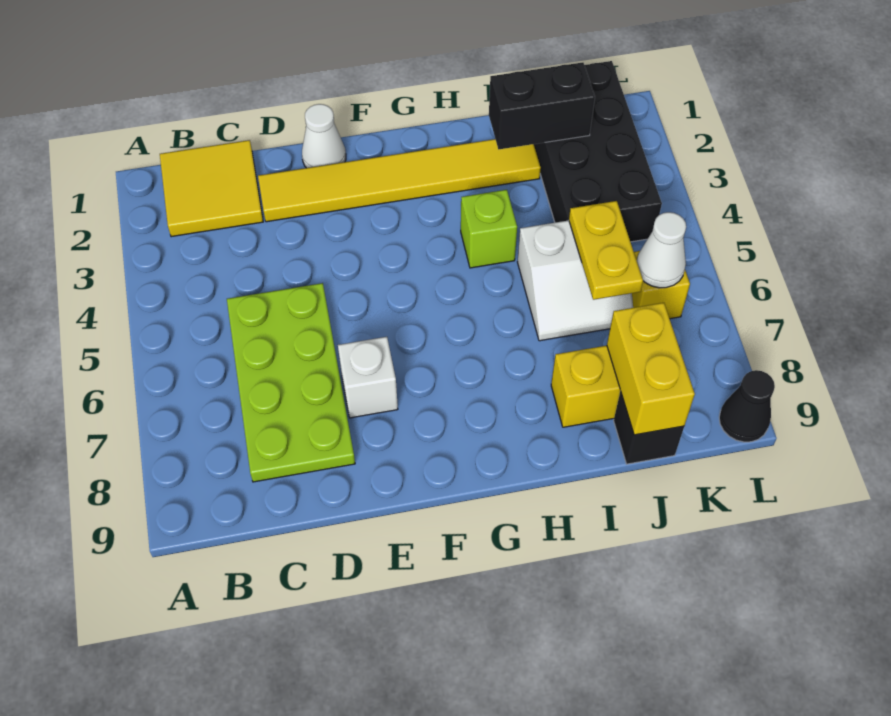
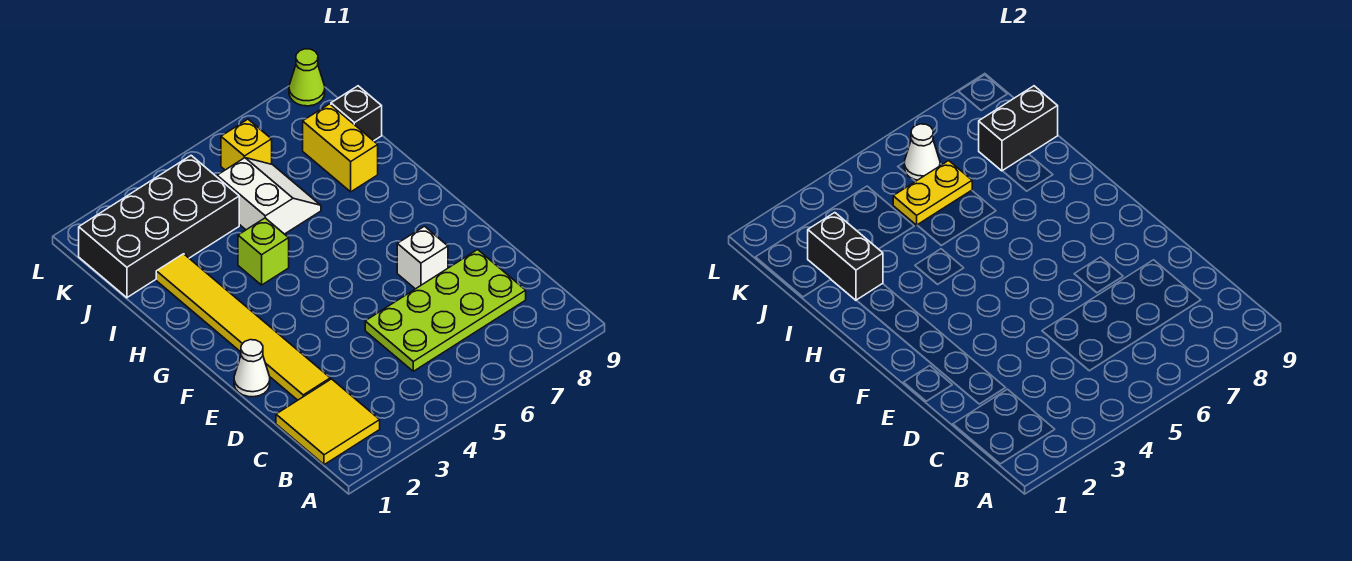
yellow brick J8:J9 level 2 -> black brick J8:J9 level 2
black cone L9 level 1 -> lime cone L9 level 1

